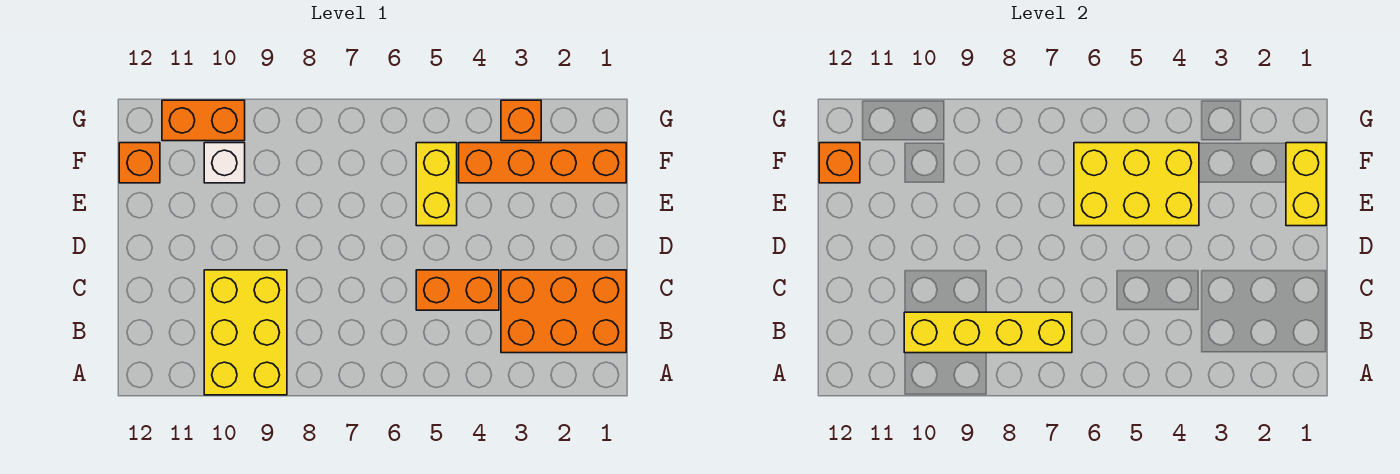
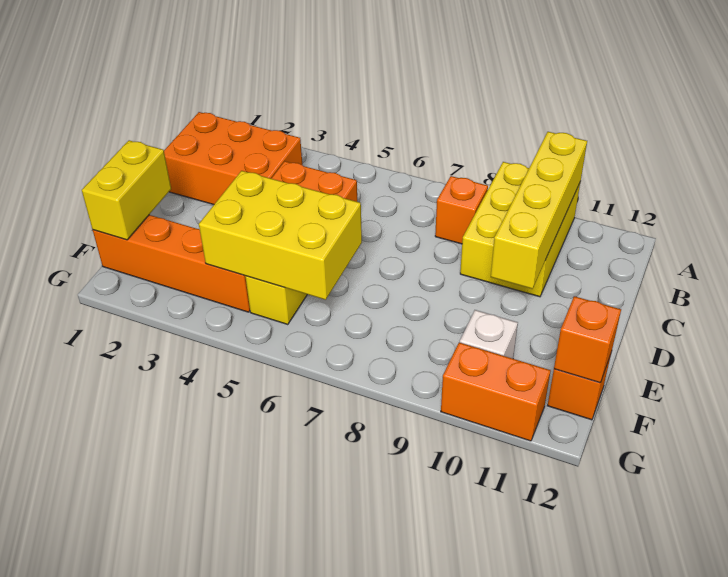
yellow brick B7:B10 level 2 -> yellow brick A10:D10 level 2
orange brick G3 level 1 -> orange brick B8 level 1

